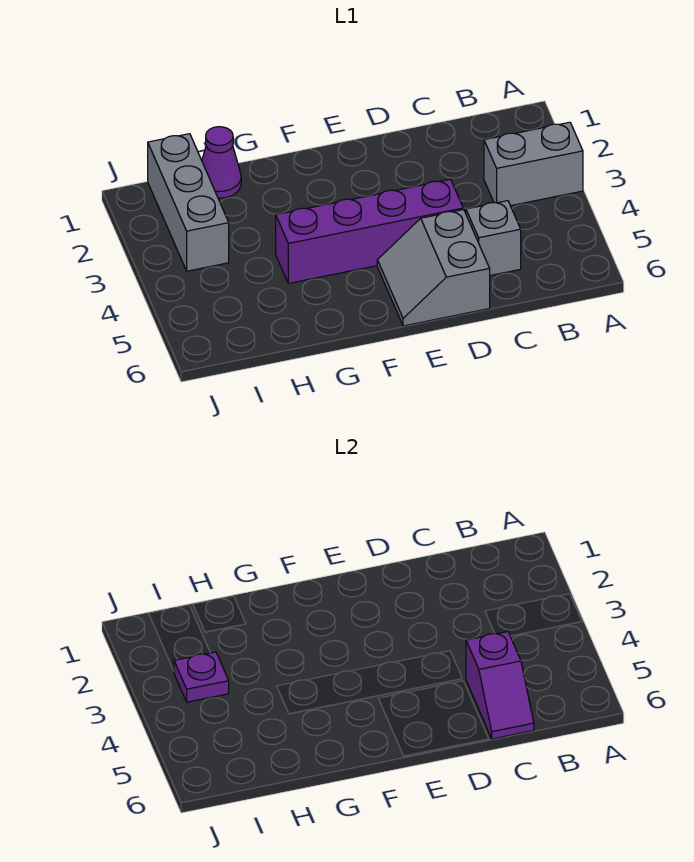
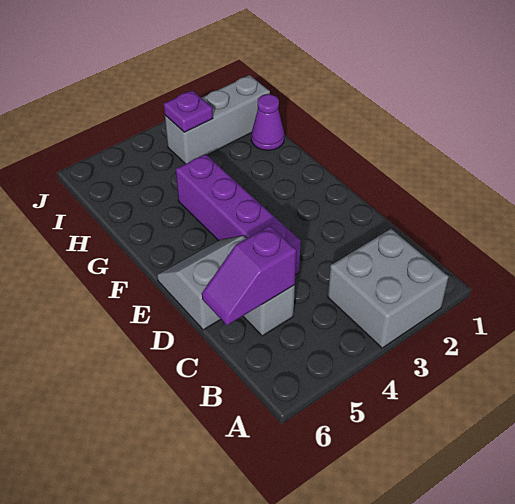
grey brick A3:B3 level 1 -> grey brick A2:B3 level 1

